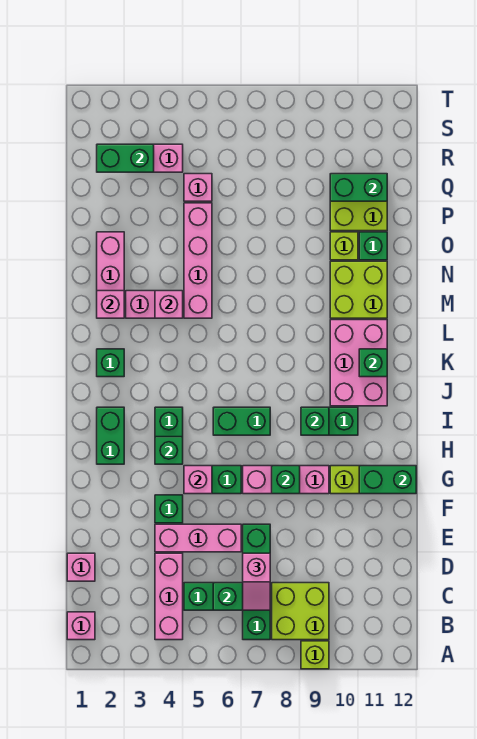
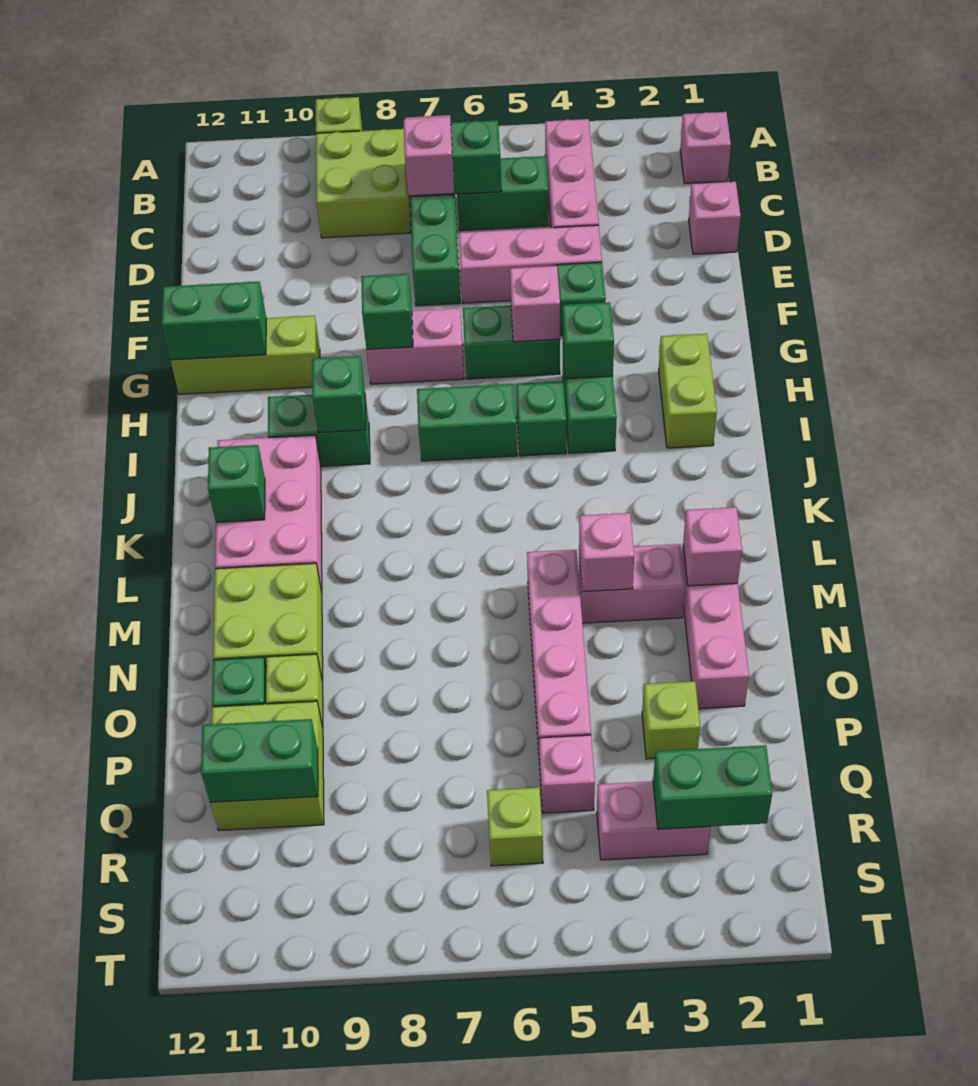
pink brick G7:G9 level 1 -> pink brick G7:G8 level 1
green brick H2:I2 level 1 -> lime brick H2:I2 level 1
green brick K2 level 1 -> green brick I5 level 1
none -> lime brick P3 level 1
none -> lime brick R6 level 1

